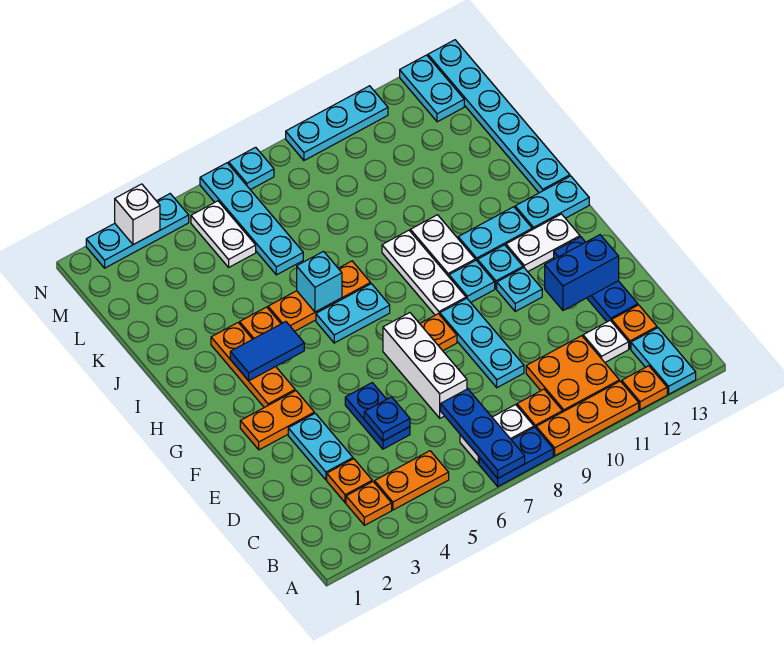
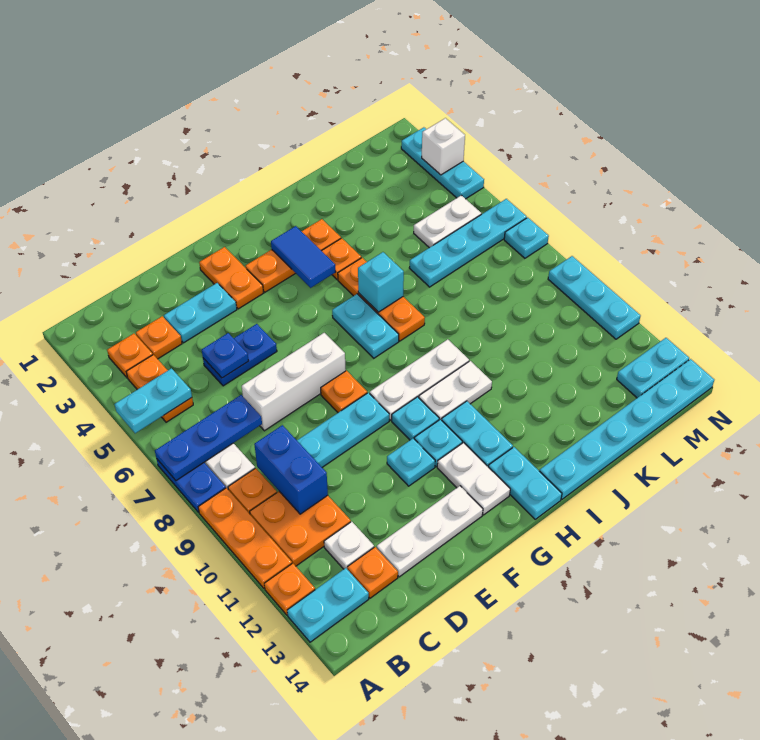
none -> cyan plate A5:B5 level 2
blue plate D13:F13 level 1 -> white plate D13:F13 level 1
blue brick E12:E13 level 2 -> blue brick C9:C10 level 2

